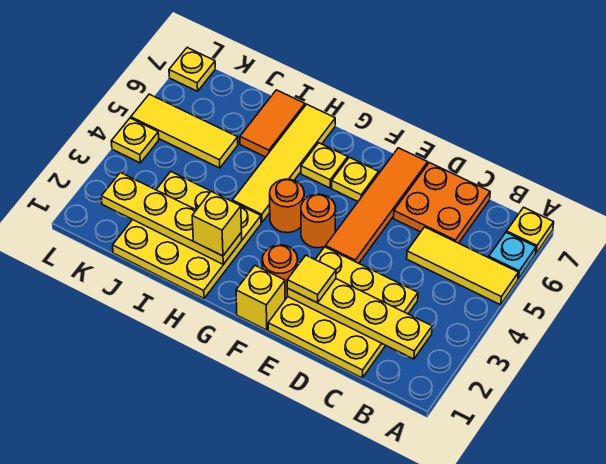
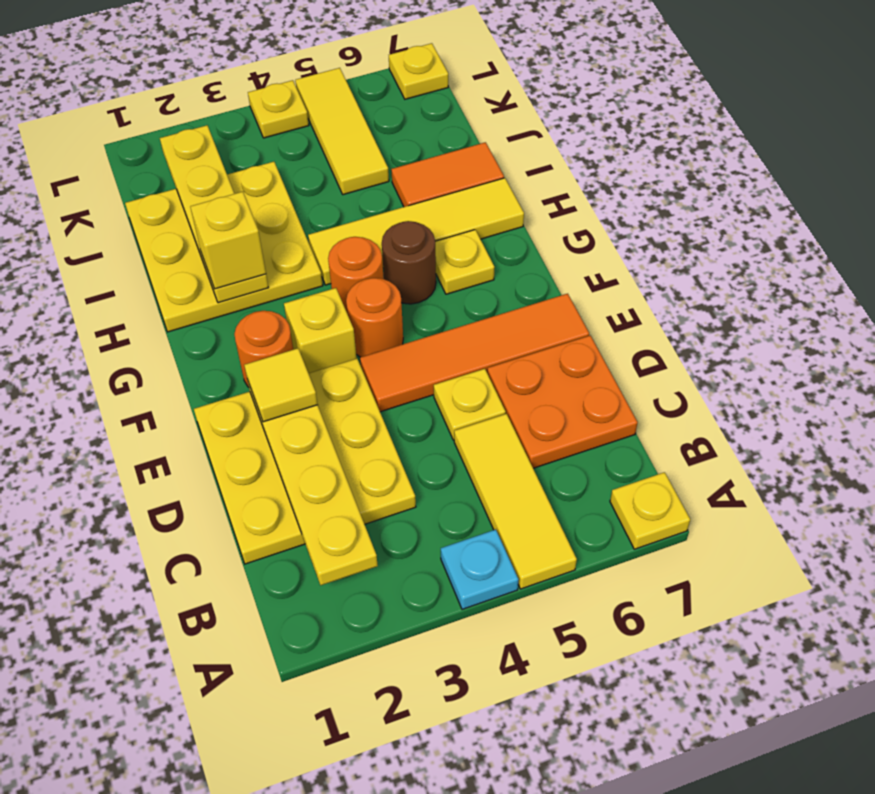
cyan plate A6 level 1 -> cyan plate A4 level 1
yellow brick F1 level 1 -> yellow brick F3 level 1
yellow plate F6 level 1 -> yellow plate D5 level 1
none -> brown round brick G5 level 1

